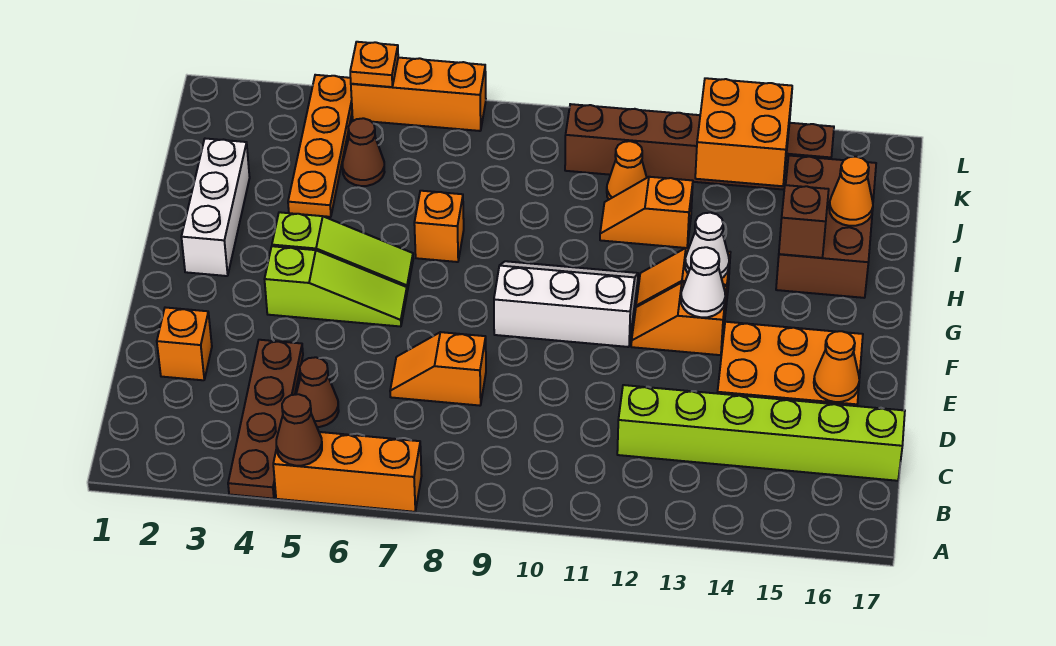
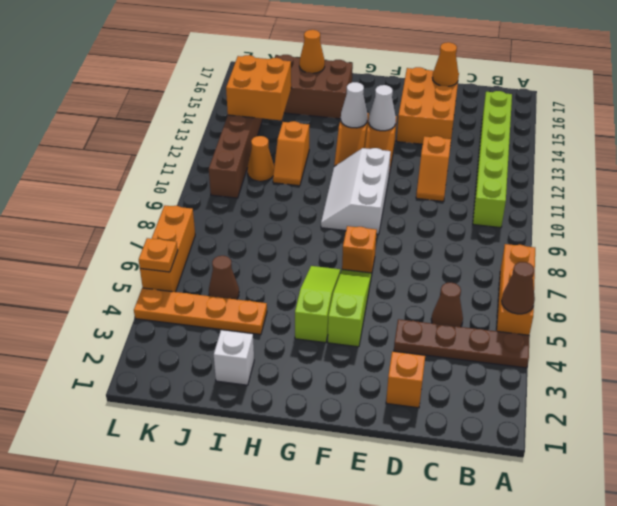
lime brick C12:C17 level 1 -> lime brick B10:B15 level 1
orange slope D7:D8 level 1 top 8 -> orange slope D11:D12 level 1 top 12
white brick G2:I2 level 1 -> white brick I2 level 1
orange brick H7 level 1 -> orange brick F7 level 1
brown brick H15 level 2 -> none

